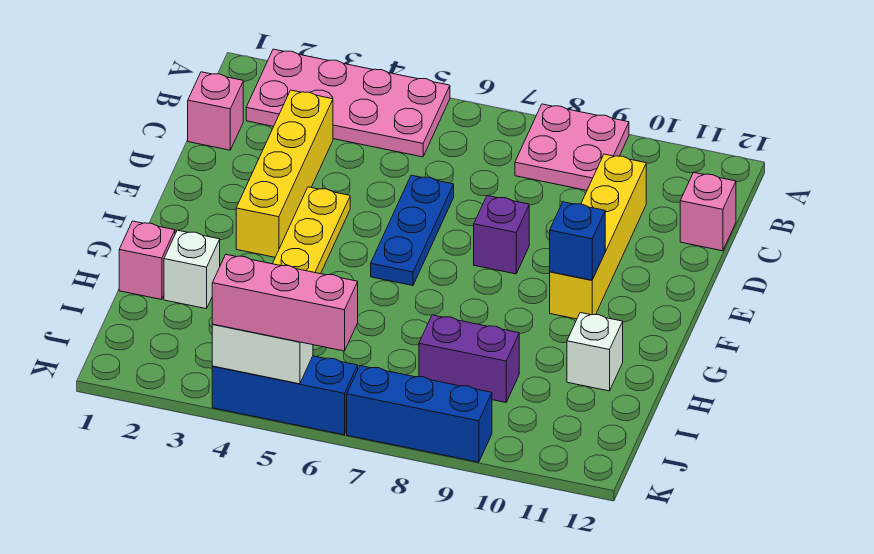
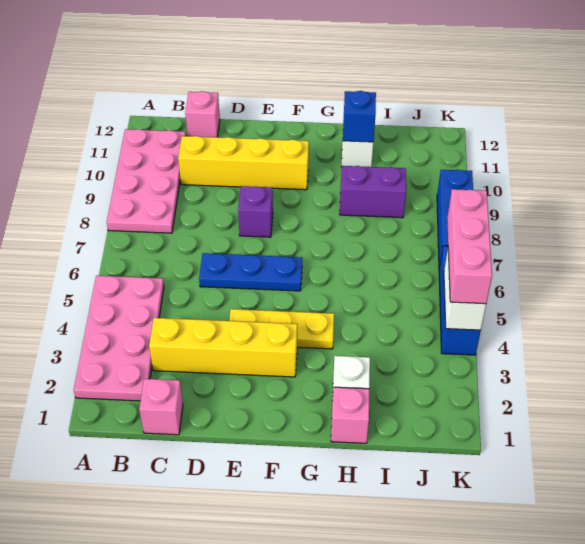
pink plate A8:B9 level 1 -> pink plate A8:B11 level 1
blue brick F10 level 2 -> blue brick H11 level 2
purple brick I8:I9 level 1 -> purple brick H9:I9 level 1

